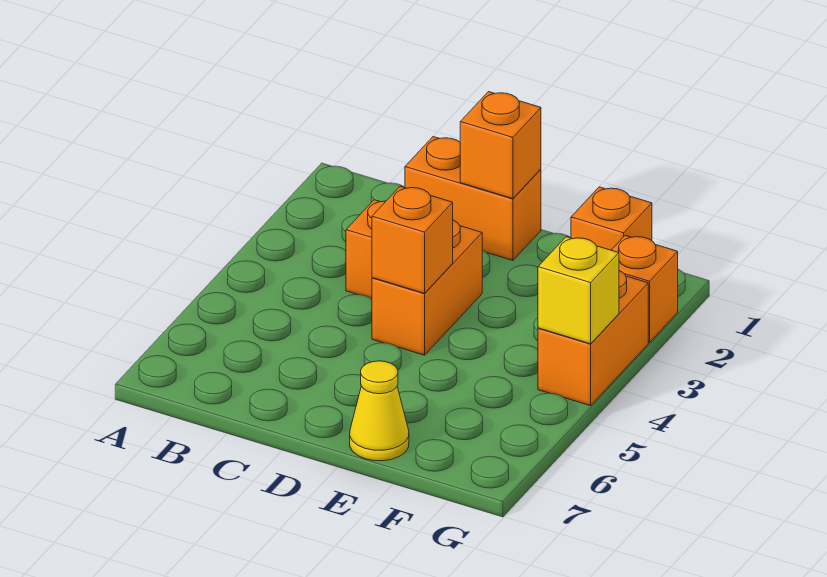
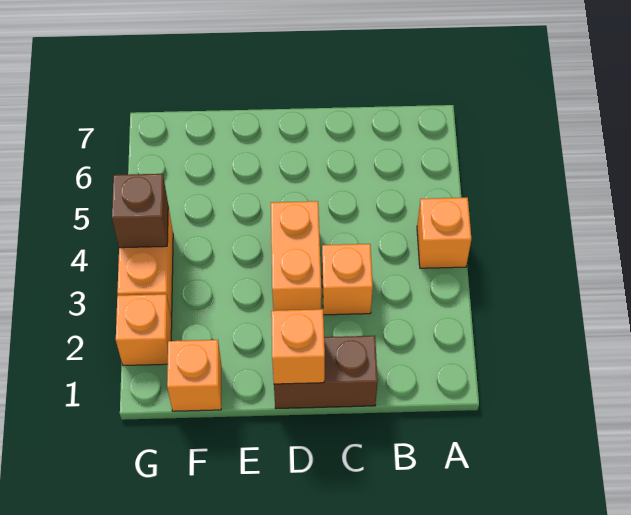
orange brick C1:D1 level 1 -> brown brick C1:D1 level 1
orange brick D4 level 2 -> orange brick A4 level 1
yellow cone E7 level 1 -> none
yellow brick G4 level 2 -> brown brick G4 level 2

